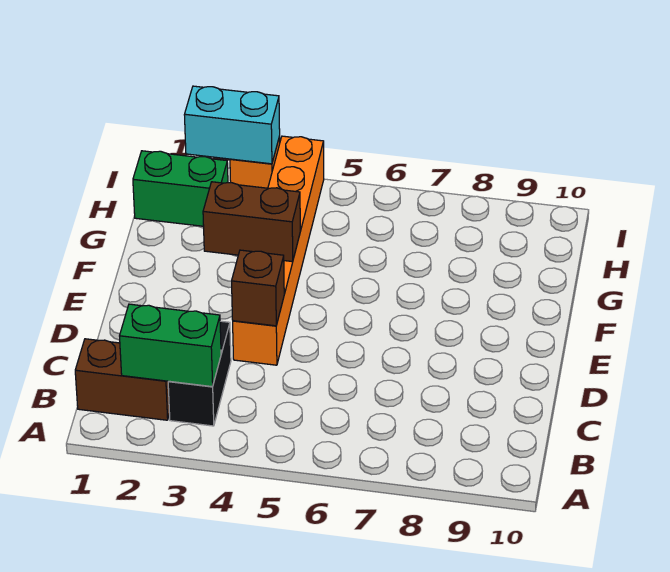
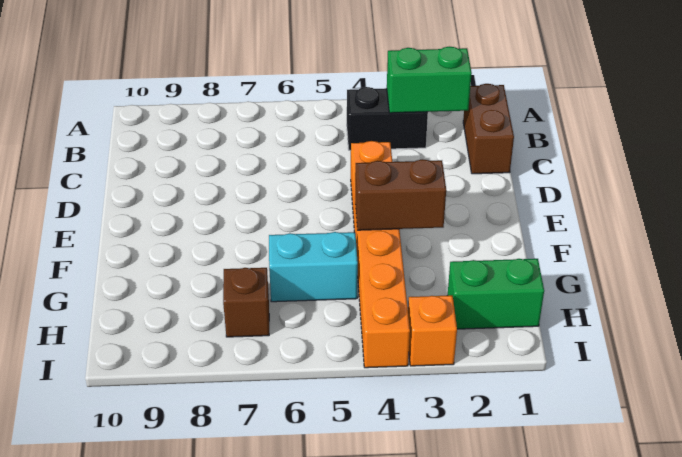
brown brick B1:B2 level 1 -> brown brick B1:C1 level 1
black brick B3:C3 level 1 -> black brick B3:B4 level 1
brown brick D4 level 2 -> brown brick H7 level 1
cyan brick I2:I3 level 2 -> cyan brick G5:G6 level 1

